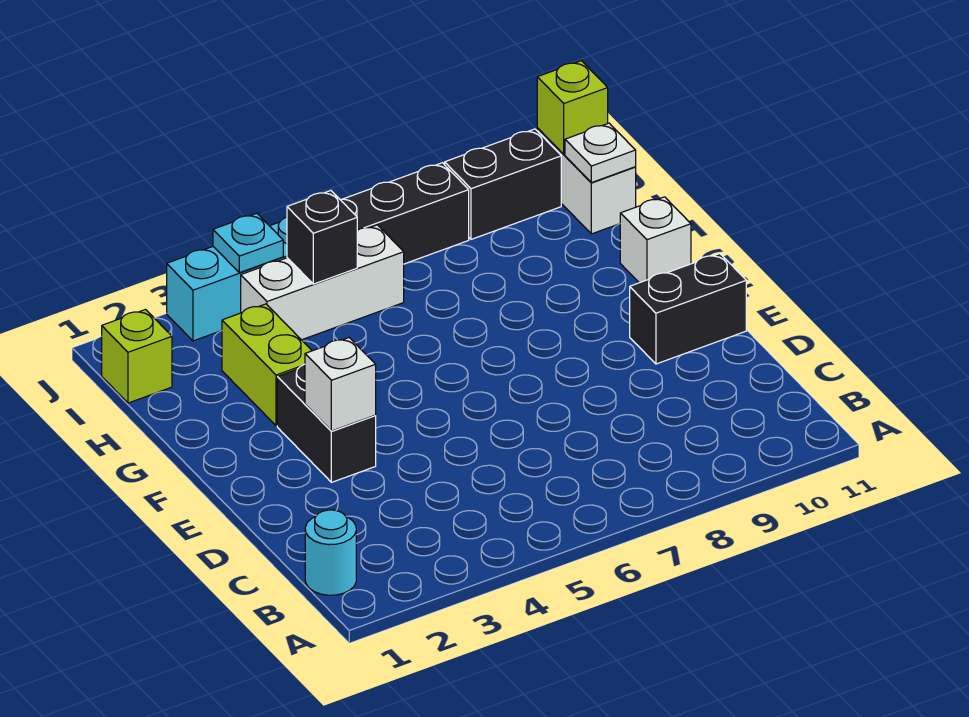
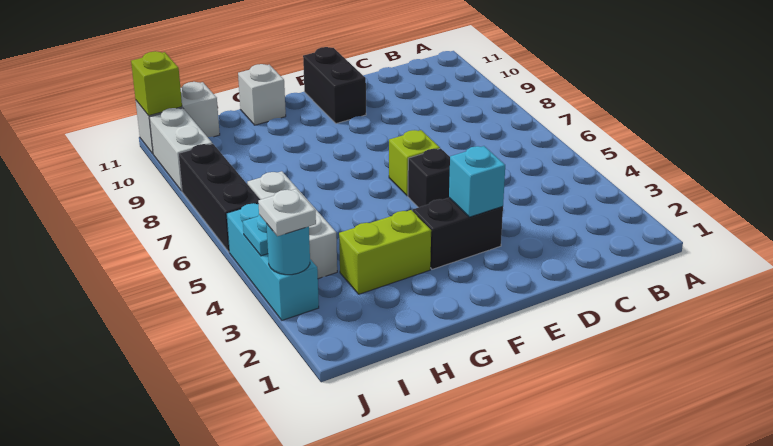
cyan round brick B1 level 1 -> cyan round brick J3 level 2
white brick E3 level 2 -> cyan brick E3 level 2
lime brick I1 level 1 -> lime brick E6 level 1
black brick I5 level 2 -> black brick E5 level 1
white plate I11 level 2 -> white plate J3 level 3
black brick J9:J10 level 1 -> white brick J9:J10 level 1

